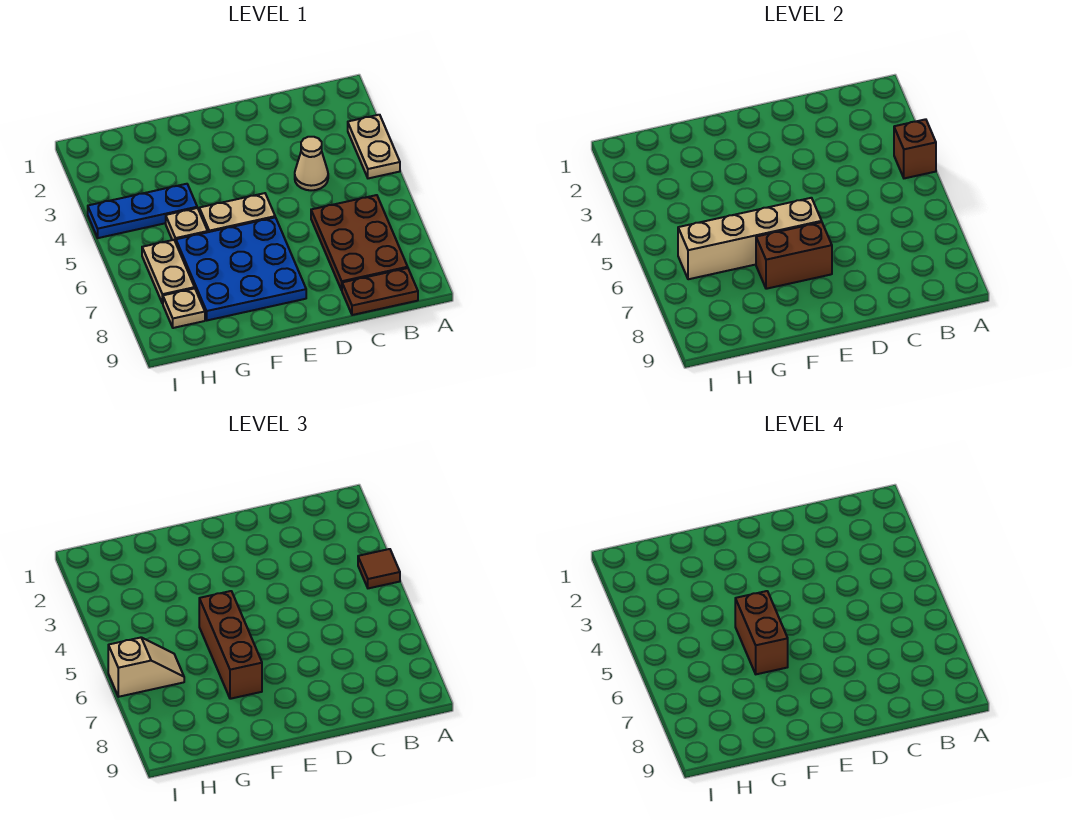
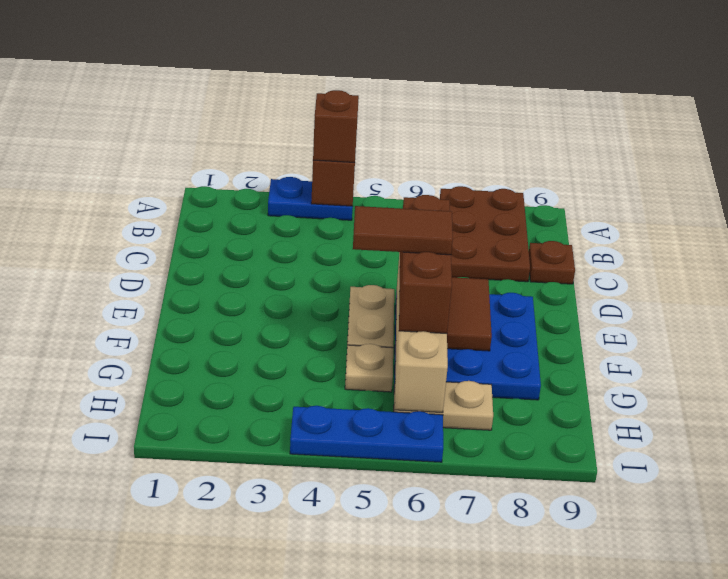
tan plate A3:A4 level 1 -> blue plate A3:A4 level 1
brown tile A4 level 3 -> brown brick A4 level 3
brown plate B6:C8 level 1 -> brown plate A7:C8 level 1
brown plate B9:C9 level 1 -> brown plate C9 level 1
tan cone C4 level 1 -> none
brown brick E7:F7 level 2 -> brown tile E7:F7 level 2
brown brick F5:F7 level 3 -> brown brick E6:G6 level 3
brown brick F5:F6 level 4 -> brown tile F5:F6 level 4
blue plate G4:I4 level 1 -> blue plate I4:I6 level 1
tan slope H6:I6 level 3 top I -> none
tan plate H8 level 1 -> none

